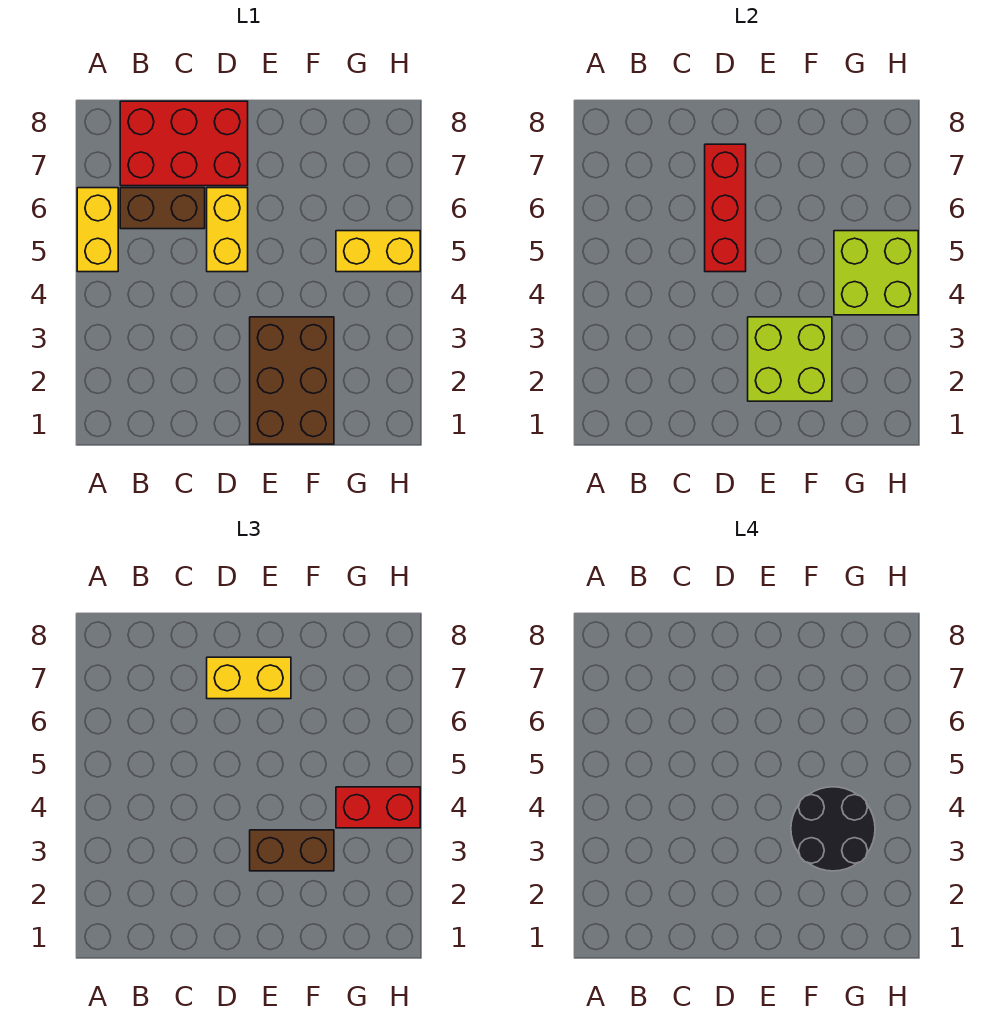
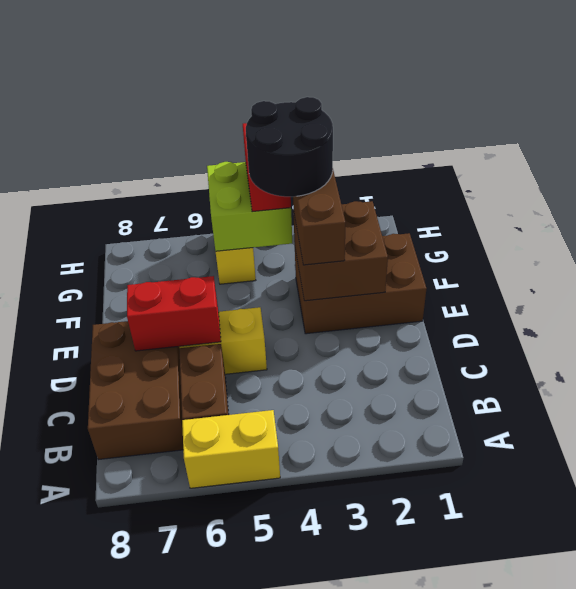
red brick B7:D8 level 1 -> brown brick B7:D8 level 1
red brick D5:D7 level 2 -> red brick D6:D7 level 2
yellow brick D7:E7 level 3 -> none
lime brick E2:F3 level 2 -> brown brick E2:F3 level 2

